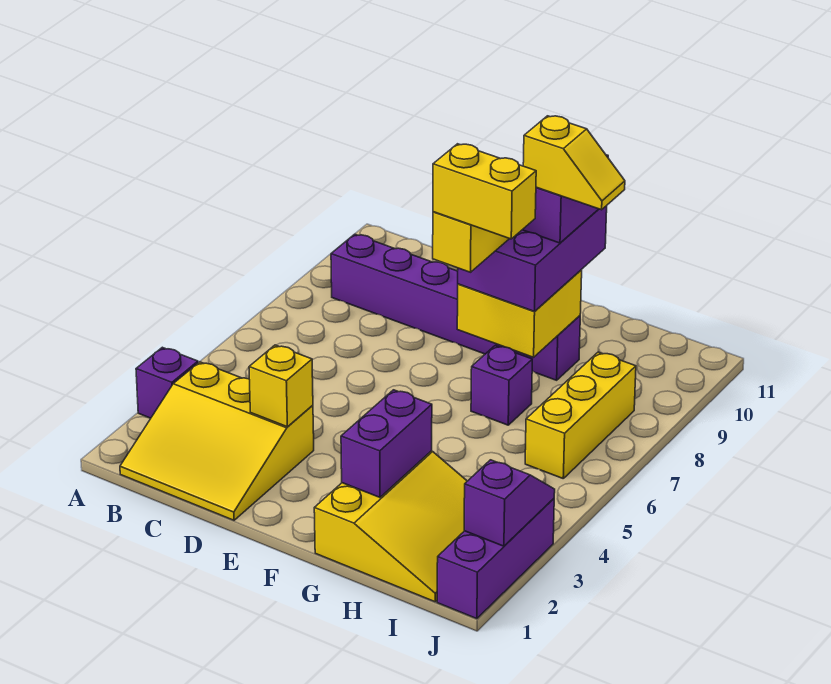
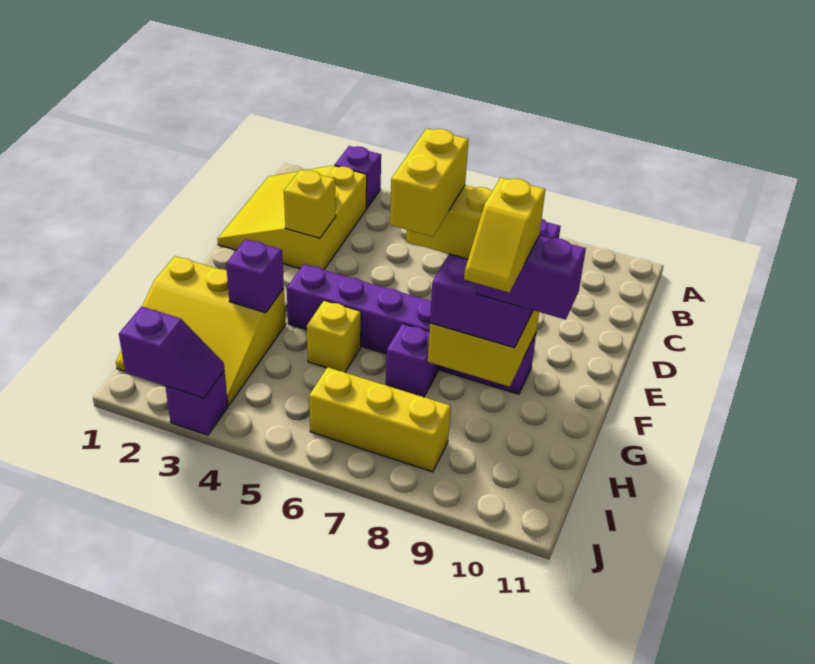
purple brick B9:G9 level 1 -> purple brick F4:F9 level 1
purple brick F8:G10 level 3 -> purple brick E8:G9 level 3
purple brick G2:G3 level 2 -> purple brick G3 level 2
none -> yellow brick G5 level 1
purple brick J1:J3 level 1 -> purple brick J3 level 1

